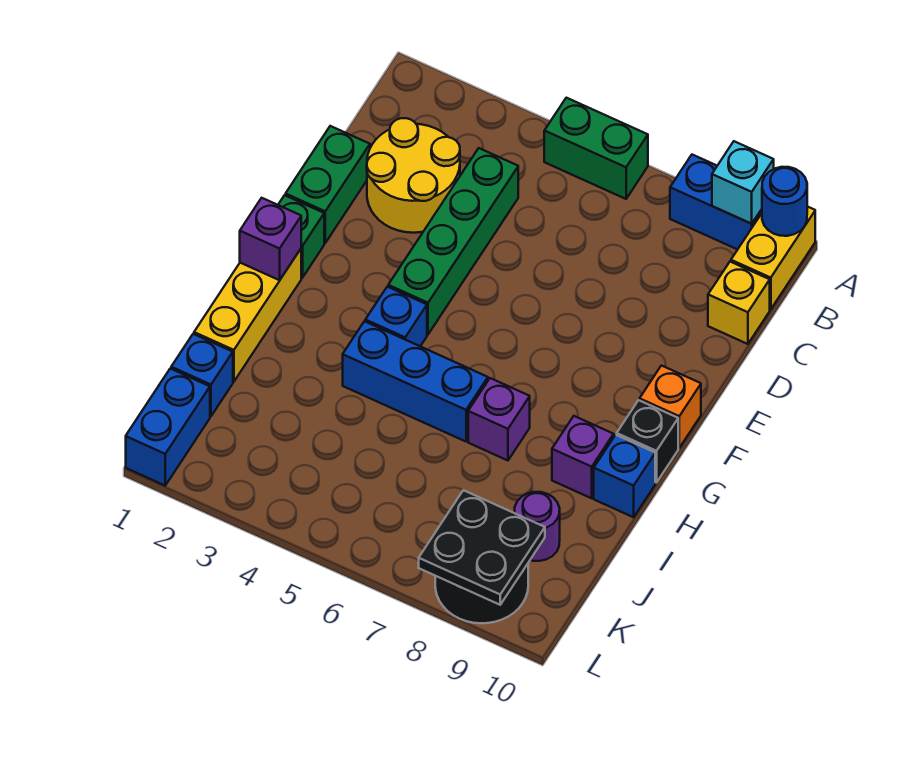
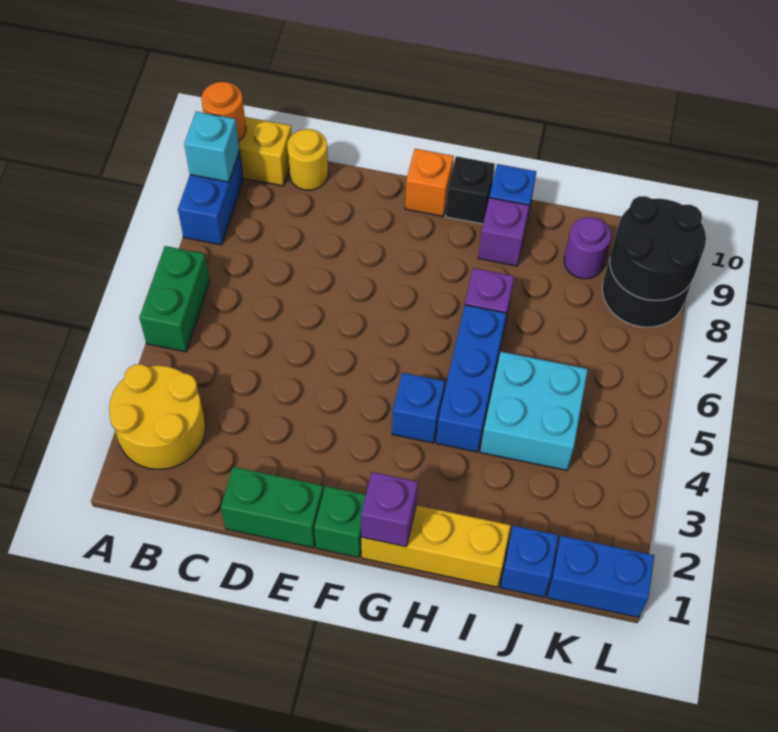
blue round brick A10 level 2 -> orange round brick A10 level 2
yellow round brick C2:D3 level 1 -> yellow round brick A2:B3 level 1
green brick C4:F4 level 1 -> none
yellow brick C10 level 1 -> yellow round brick C10 level 1
none -> cyan brick I4:J5 level 1
black plate K8:L9 level 2 -> black round brick K8:L9 level 2

